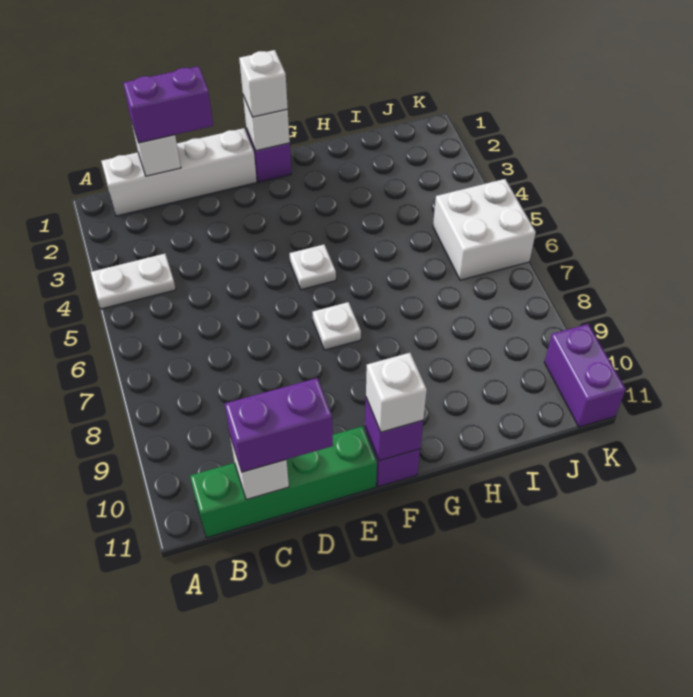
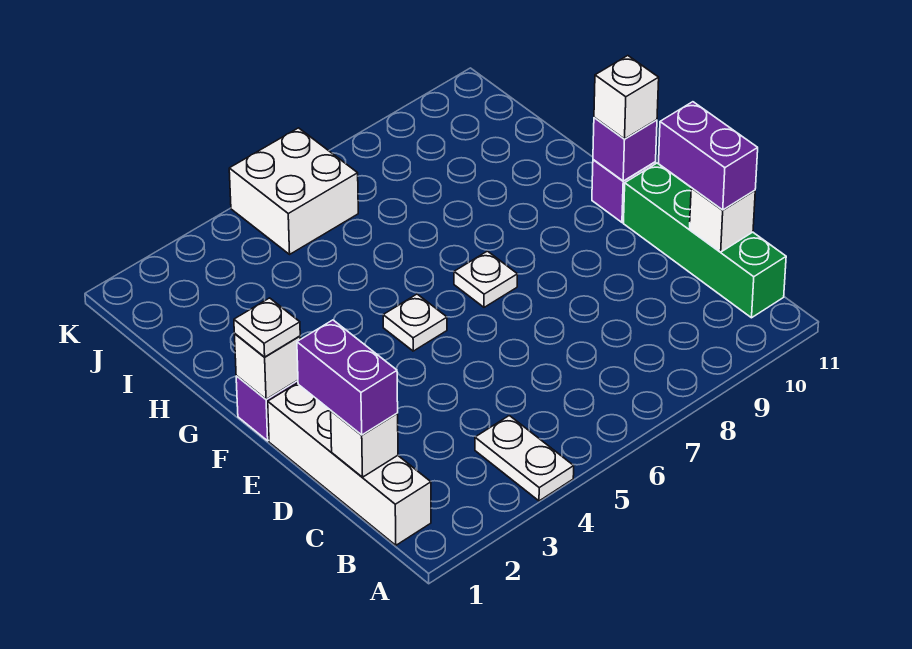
white brick F1 level 3 -> white plate F1 level 3
purple brick K10:K11 level 1 -> none

